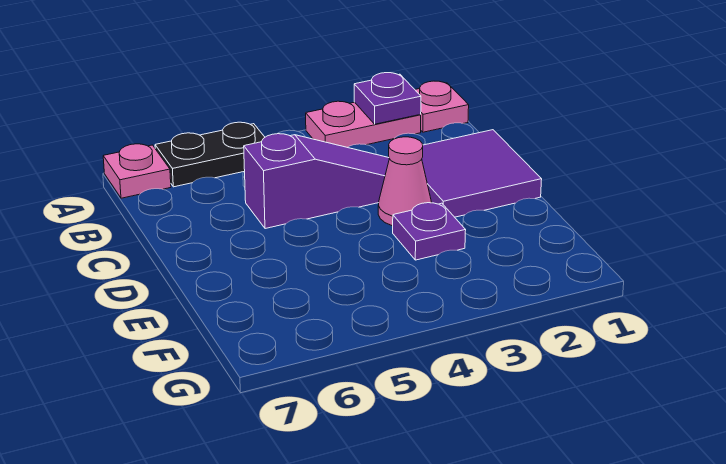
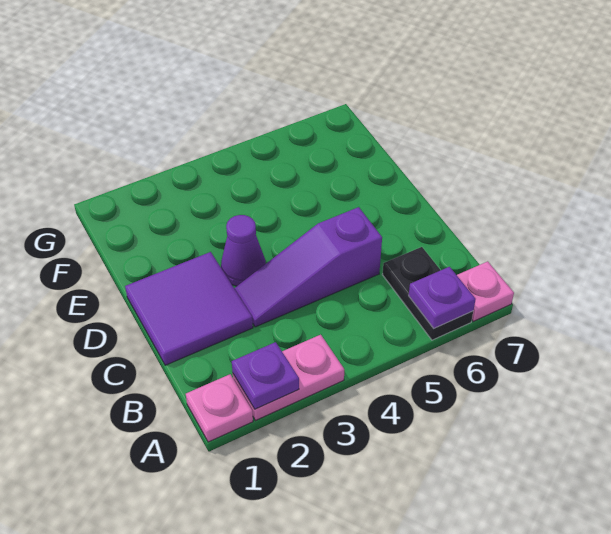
black plate A5:A6 level 1 -> black plate A6:B6 level 1
pink cone D3 level 1 -> purple cone D3 level 1
purple plate E3 level 1 -> purple plate A6 level 2

